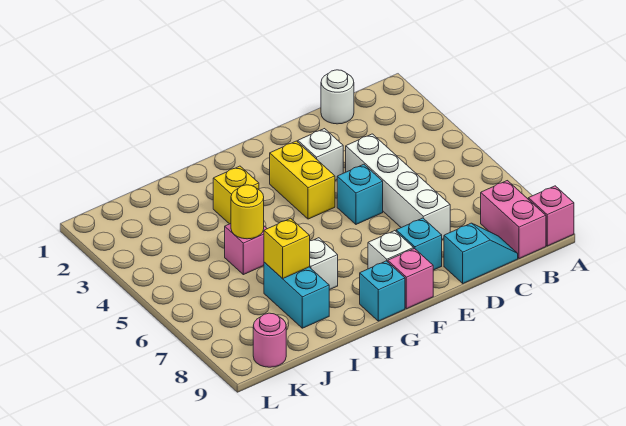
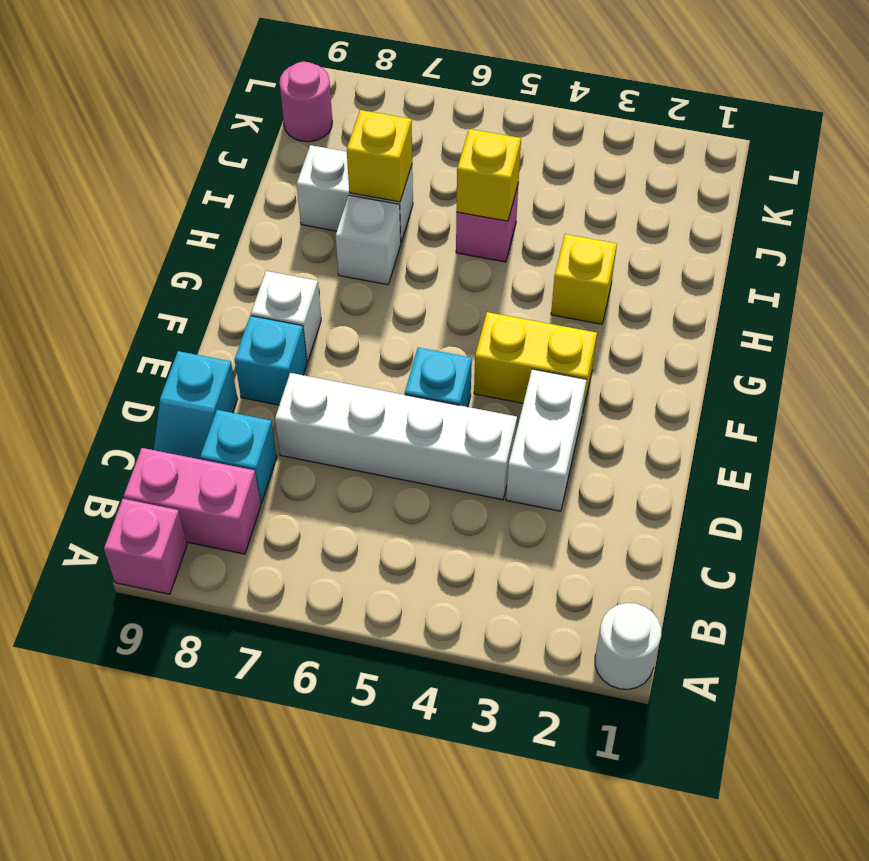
white round brick C1 level 1 -> white round brick A1 level 1
white brick E3 level 1 -> white brick D3:E3 level 1
pink brick F9 level 1 -> none
cyan brick G9 level 1 -> cyan brick C8 level 1
yellow round brick I5 level 2 -> yellow brick I5 level 2
cyan brick I7:I8 level 1 -> white brick I7:I8 level 1

